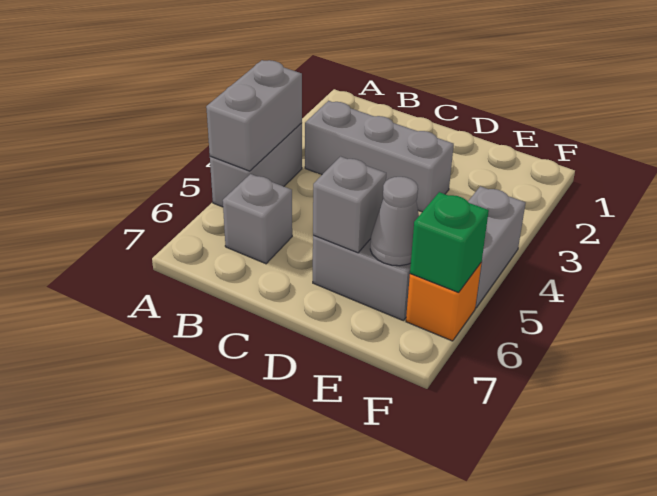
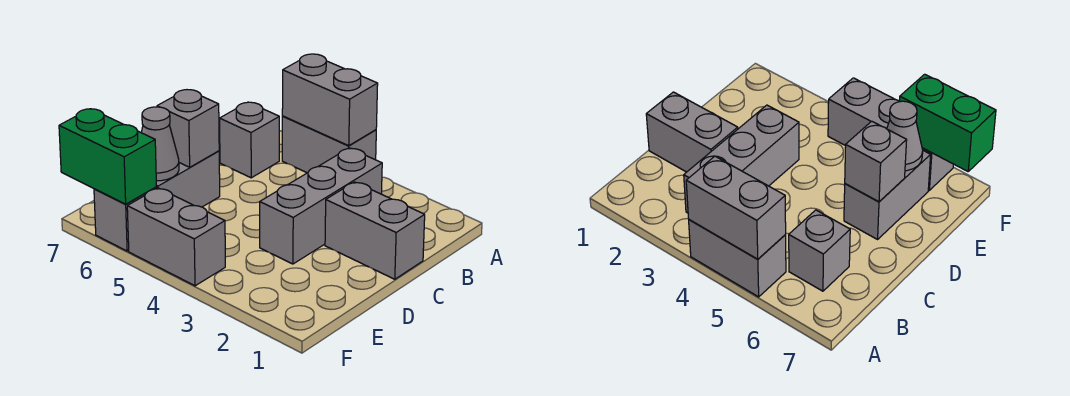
none -> grey brick C1:C2 level 1
orange brick F6 level 1 -> grey brick F6 level 1
green brick F6 level 2 -> green brick F6:F7 level 2

